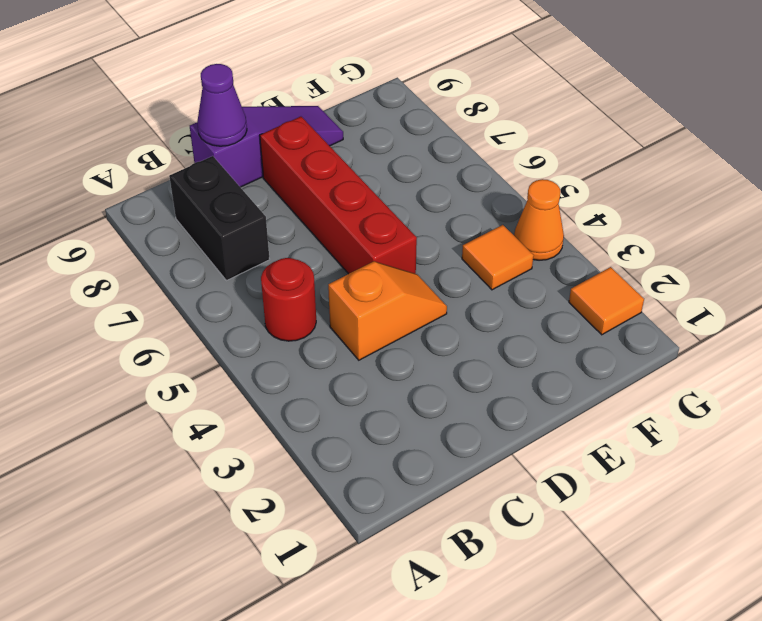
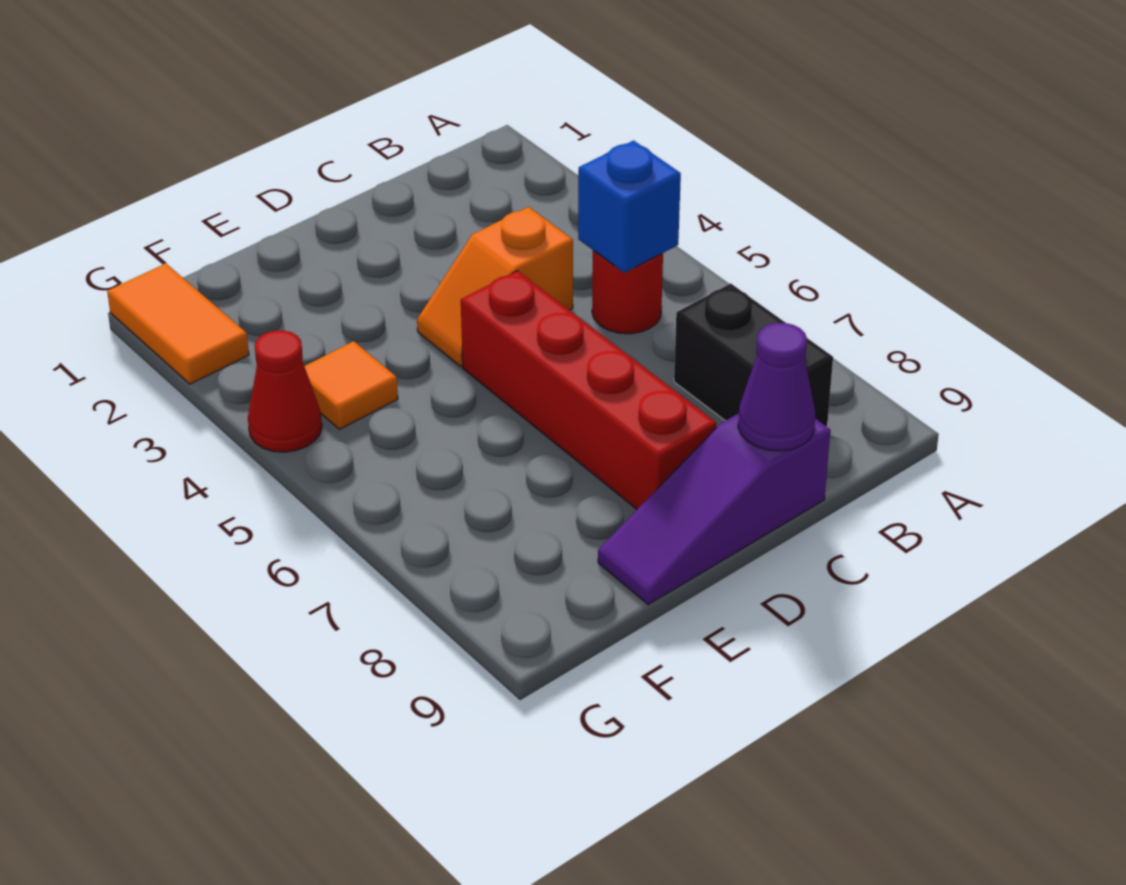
none -> blue brick B5 level 2
orange tile G2 level 1 -> orange tile G1:G2 level 1
orange cone G4 level 1 -> red cone G4 level 1

